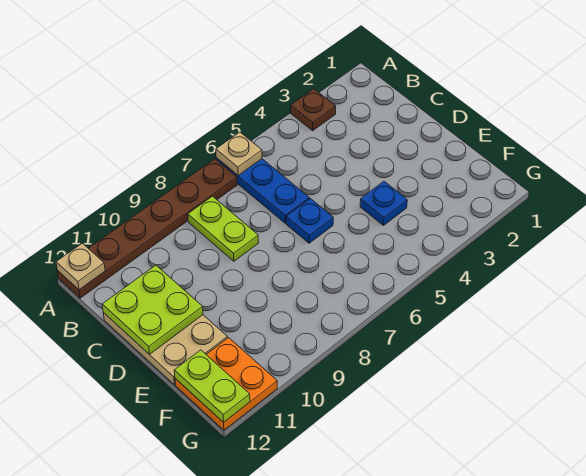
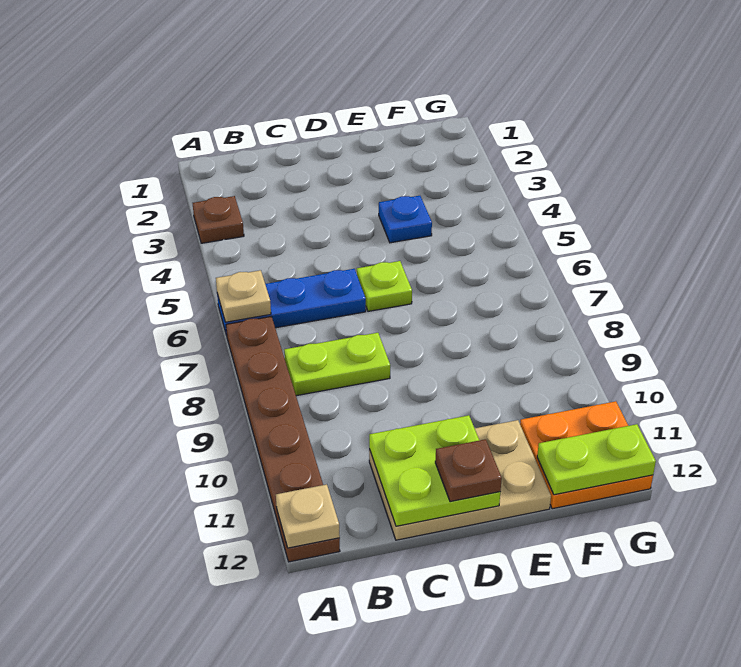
blue plate D6 level 1 -> lime plate D6 level 1
none -> brown plate D12 level 3

